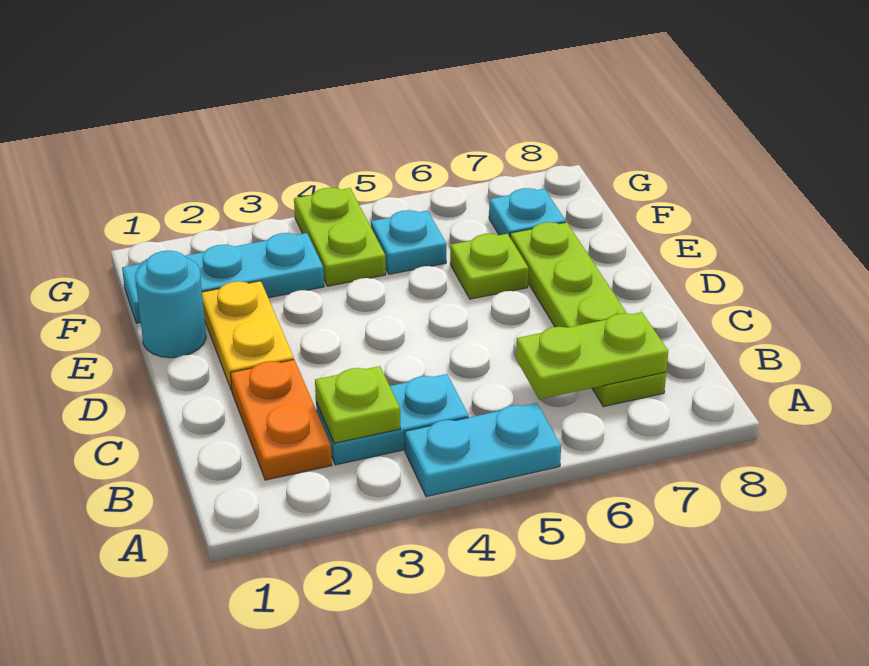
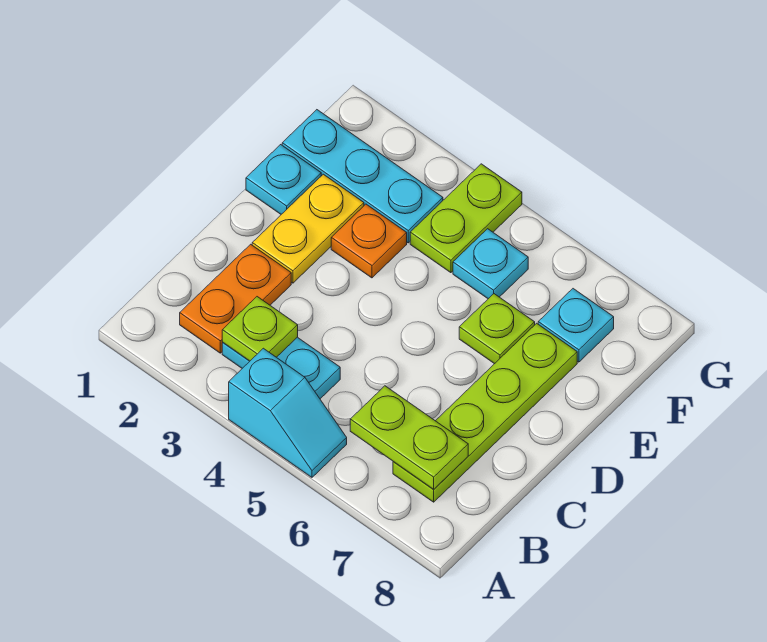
cyan plate A4:A5 level 1 -> cyan slope A4:A5 level 1 top 4
cyan round brick E1 level 1 -> cyan plate E1 level 1
none -> orange plate E3 level 1

